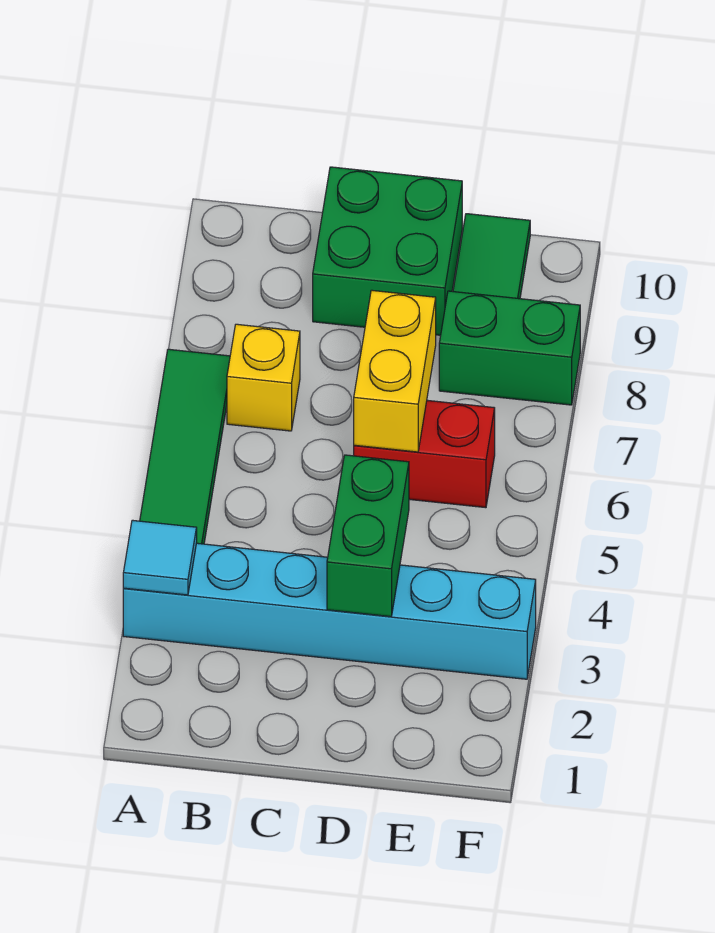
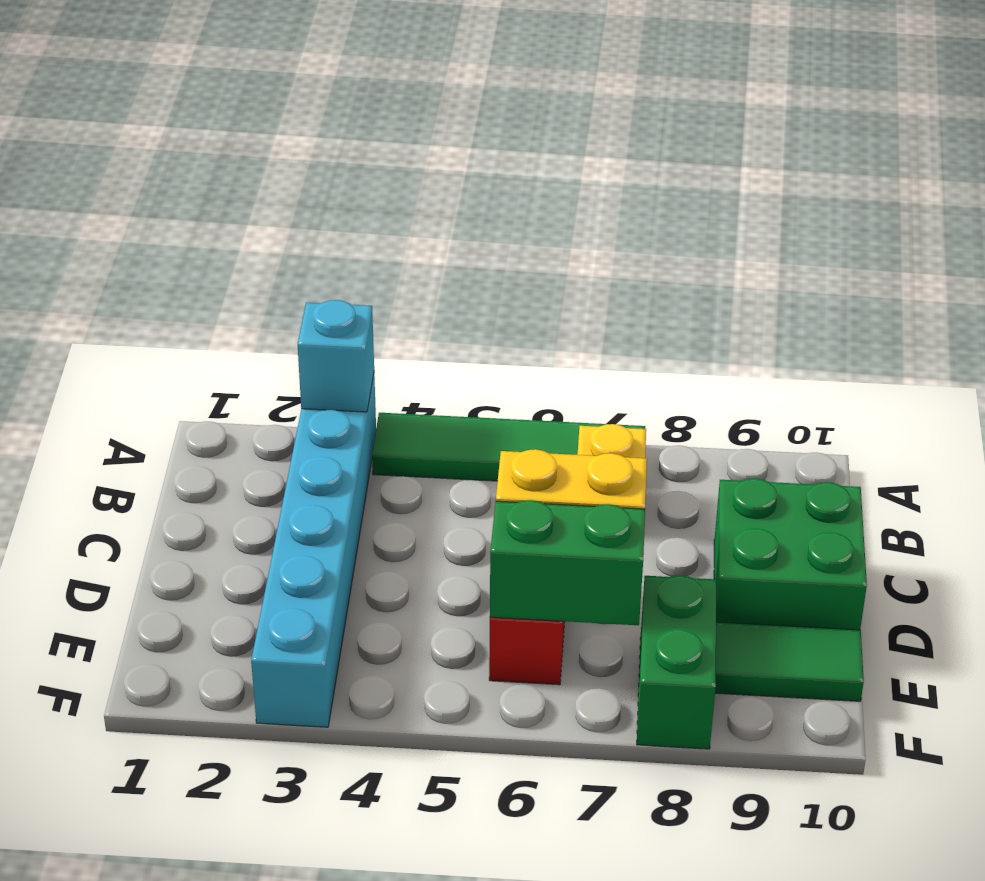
cyan tile A3 level 2 -> cyan brick A3 level 2
green brick D3:D4 level 2 -> green brick E6:E7 level 2

